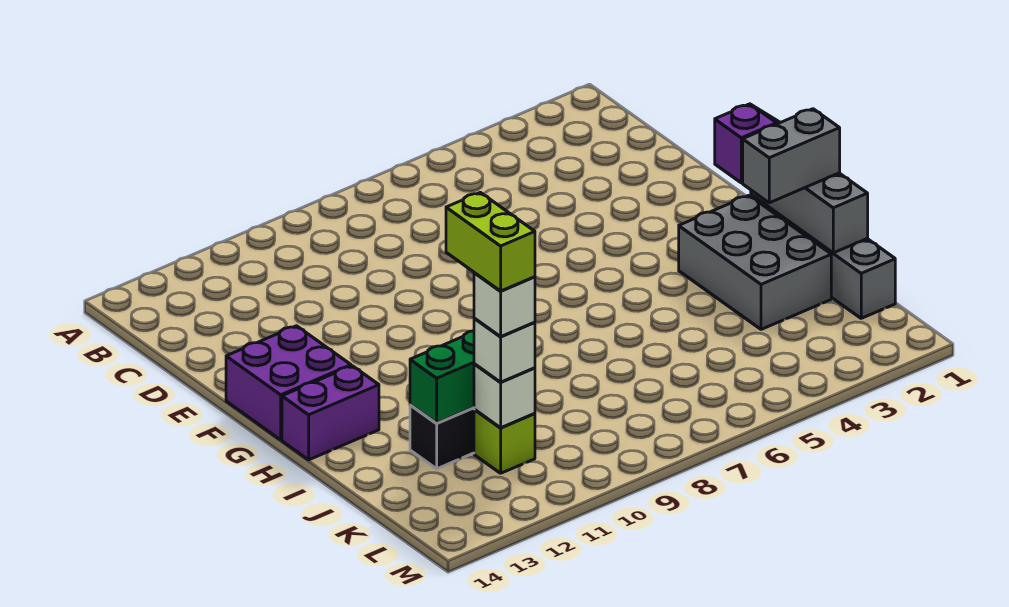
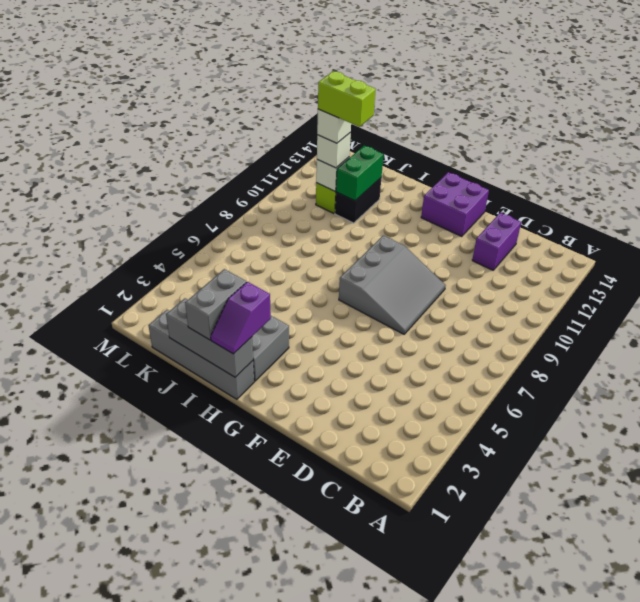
none -> grey slope E7:G9 level 1 top G
purple brick H13:H14 level 1 -> purple brick D12:D13 level 1

